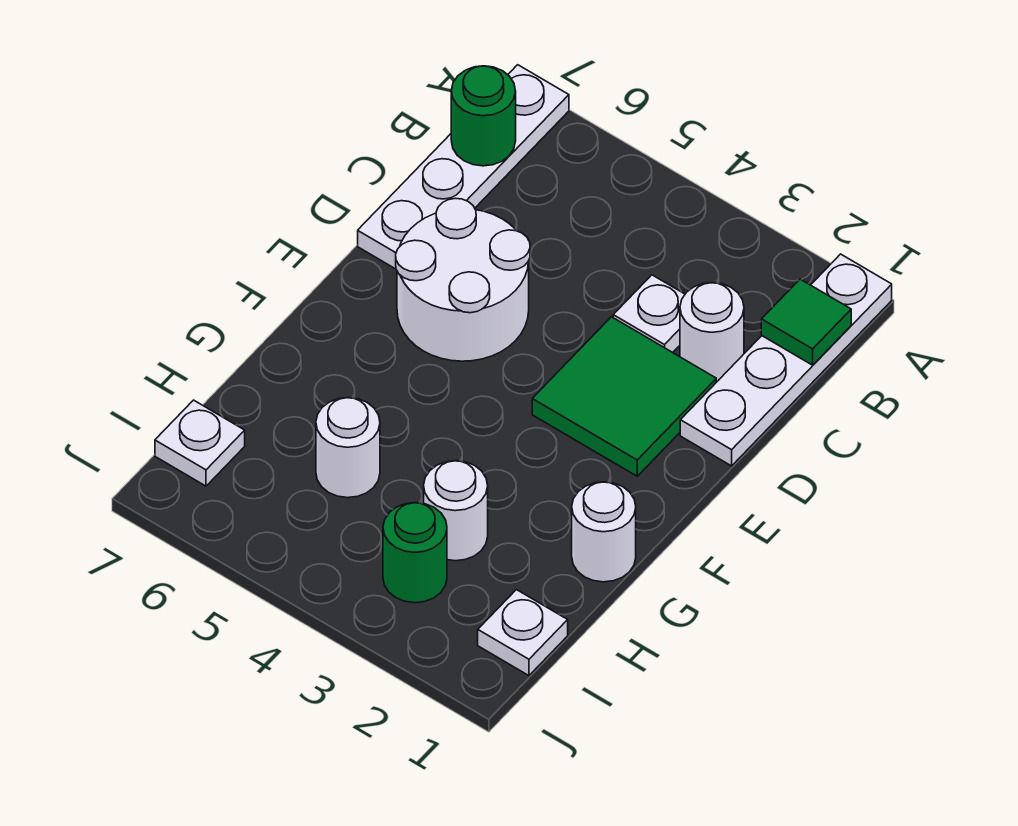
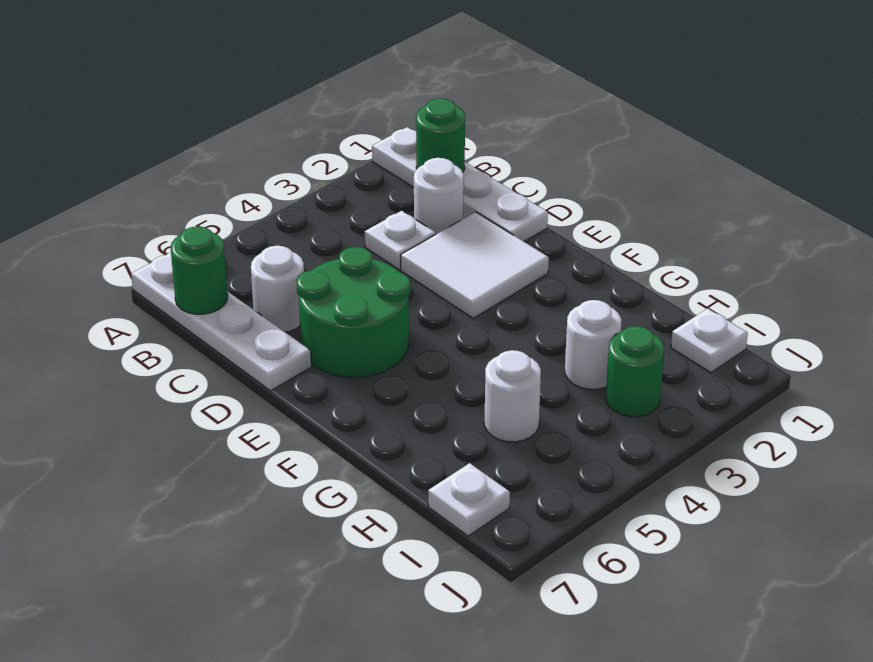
green tile B1 level 2 -> green round brick B1 level 2
green tile D2:E3 level 1 -> white tile D2:E3 level 1
white round brick D5:E6 level 1 -> green round brick D5:E6 level 1
white round brick G1 level 1 -> white round brick C6 level 1

